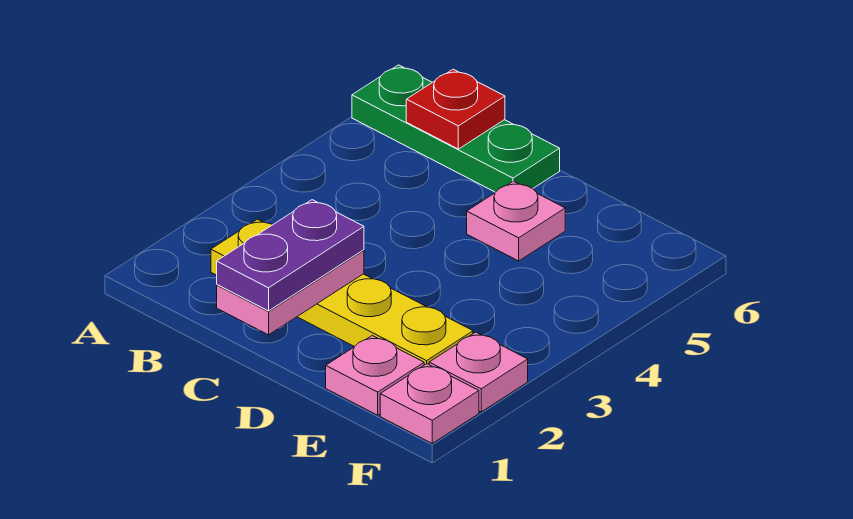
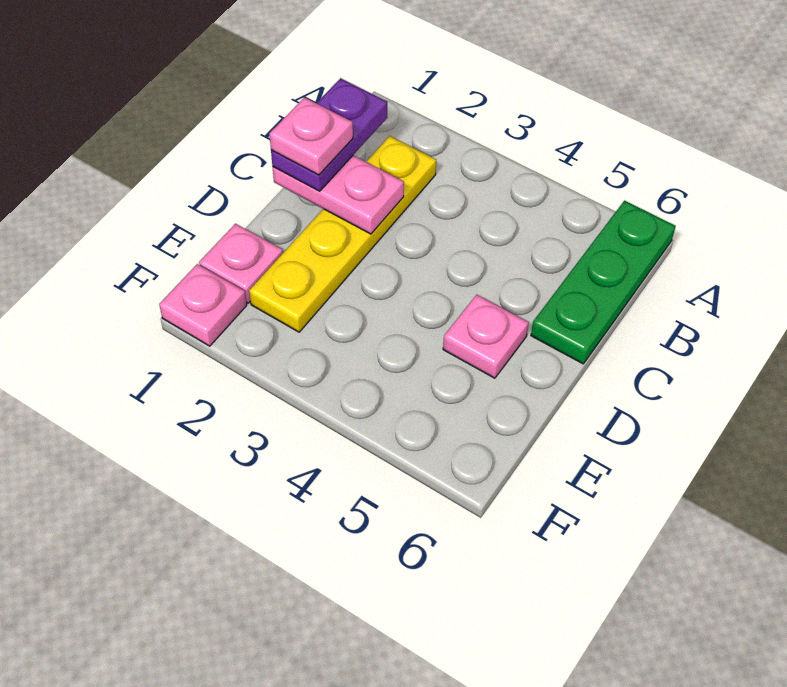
red plate B6 level 2 -> none
purple plate C1:C2 level 3 -> purple plate B1:C1 level 3
pink plate F2 level 1 -> pink plate C1 level 4

